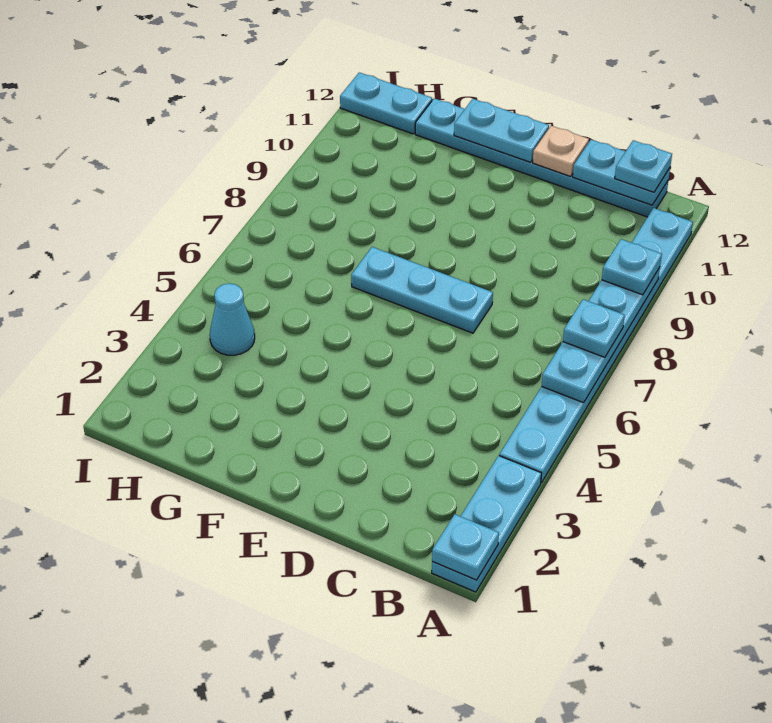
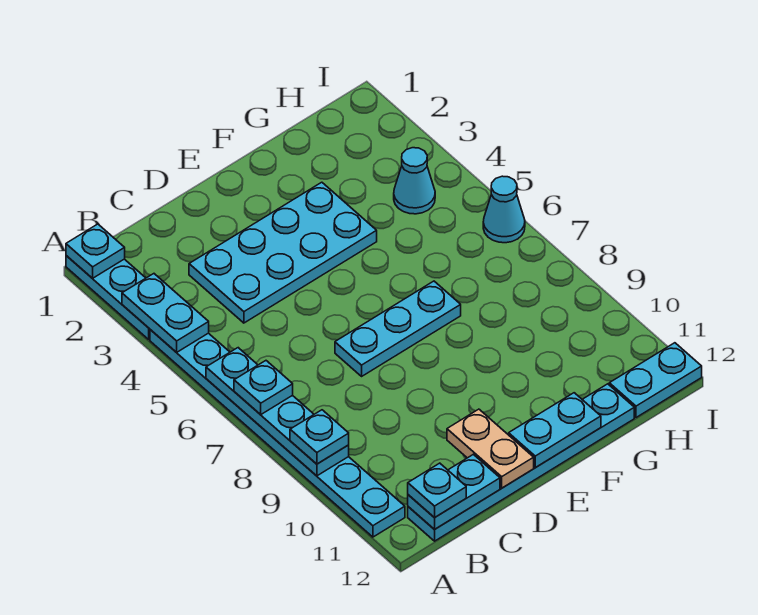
none -> cyan plate A3:A4 level 2
none -> cyan plate C3:F4 level 1
tan plate D12 level 2 -> tan plate D11:D12 level 2
none -> cyan cone I6 level 1

